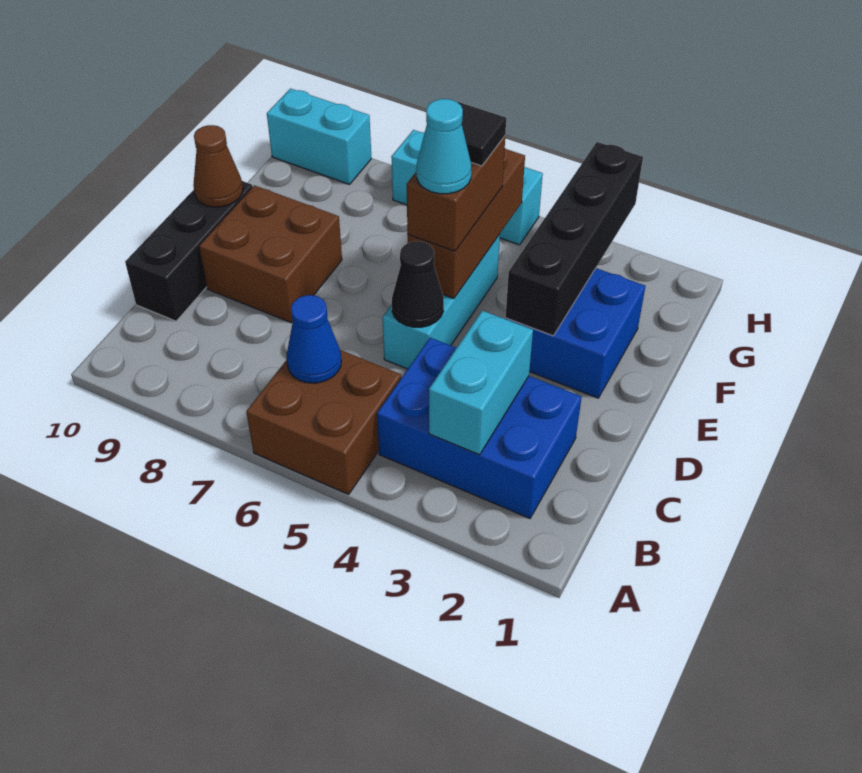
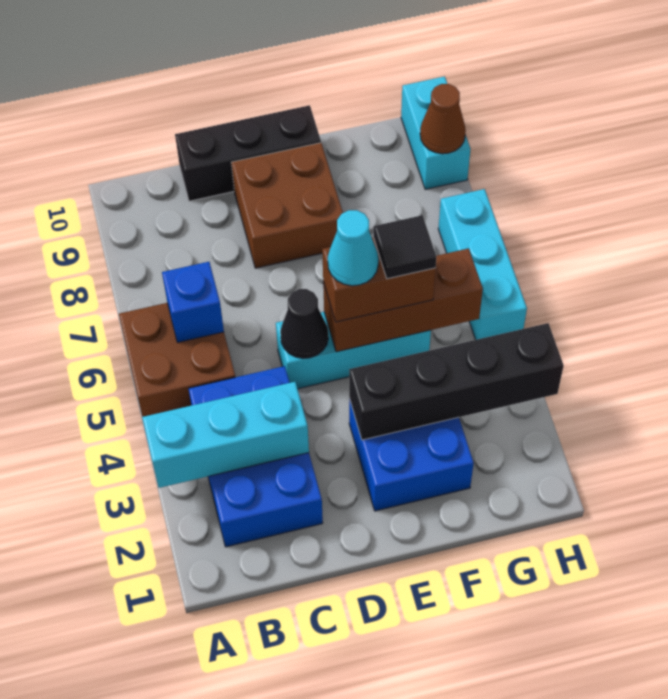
cyan brick B3:C3 level 2 -> cyan brick A3:C3 level 2
blue cone B6 level 2 -> blue brick B6 level 2
brown cone E10 level 2 -> brown cone H9 level 2

